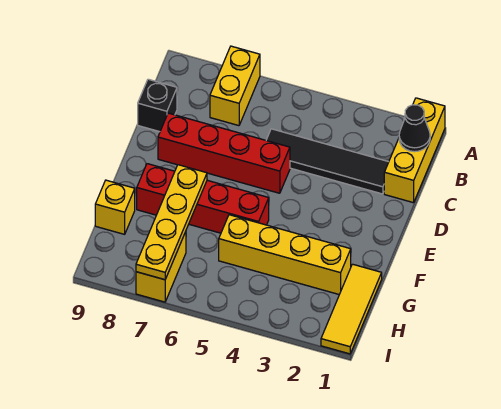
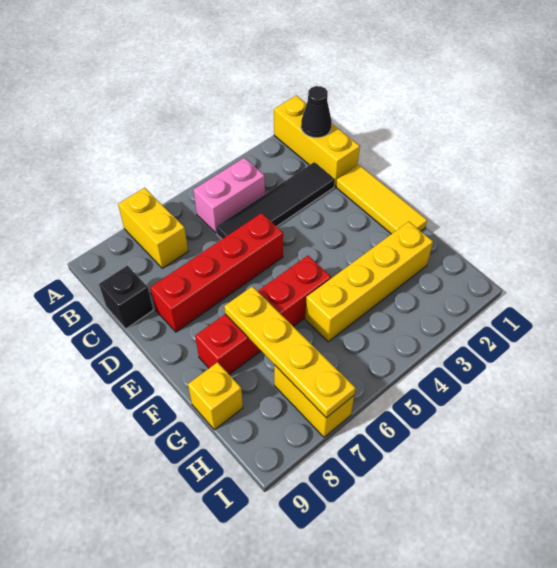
none -> pink brick B4:B5 level 1
yellow tile G1:I1 level 1 -> yellow tile D1:F1 level 1

